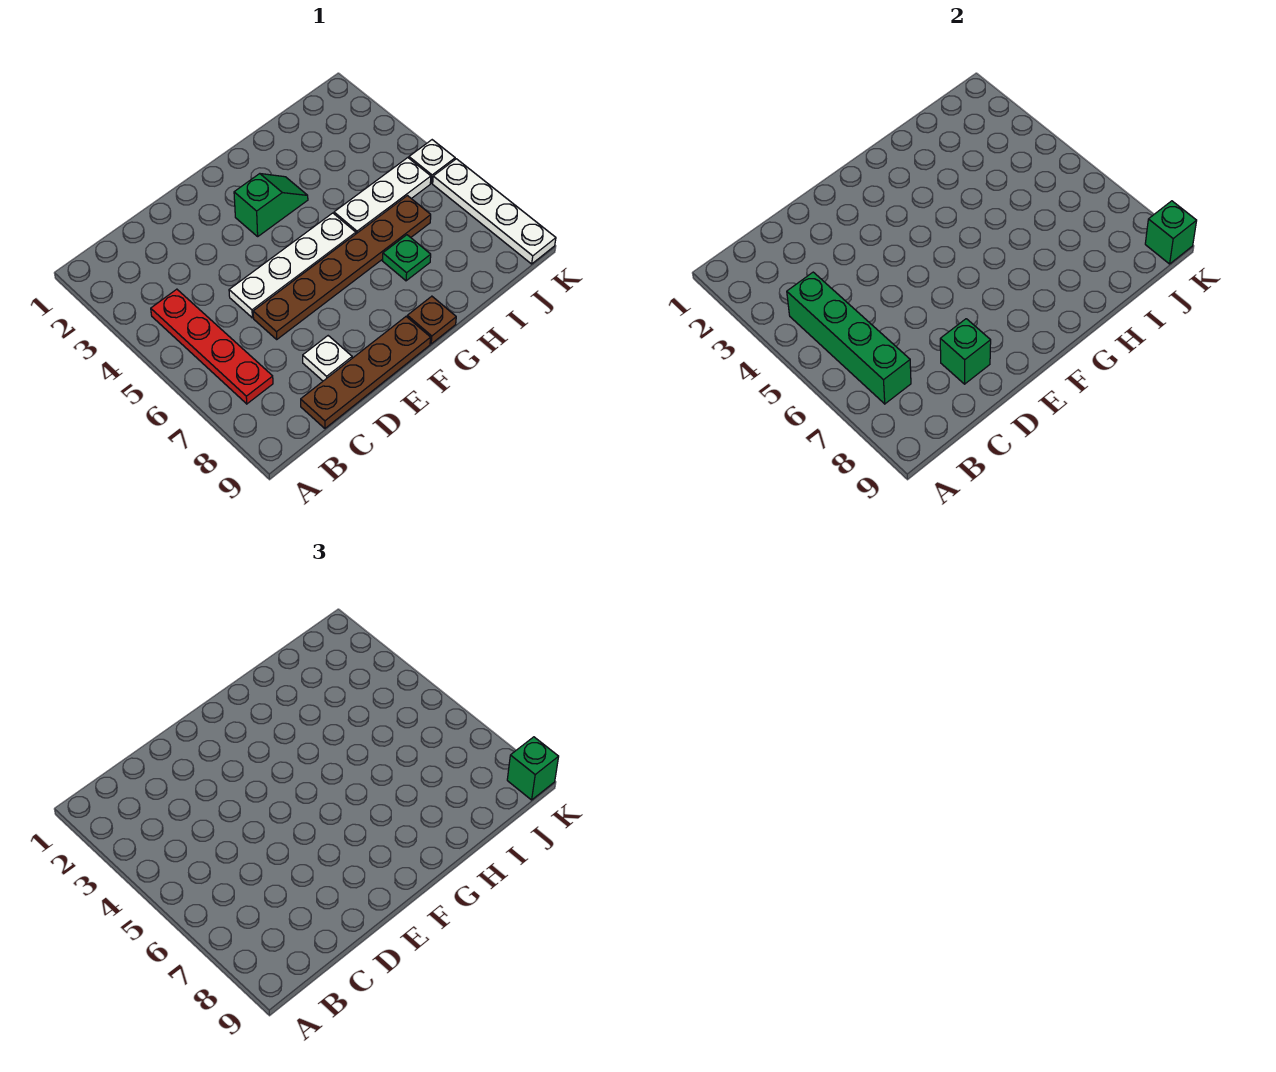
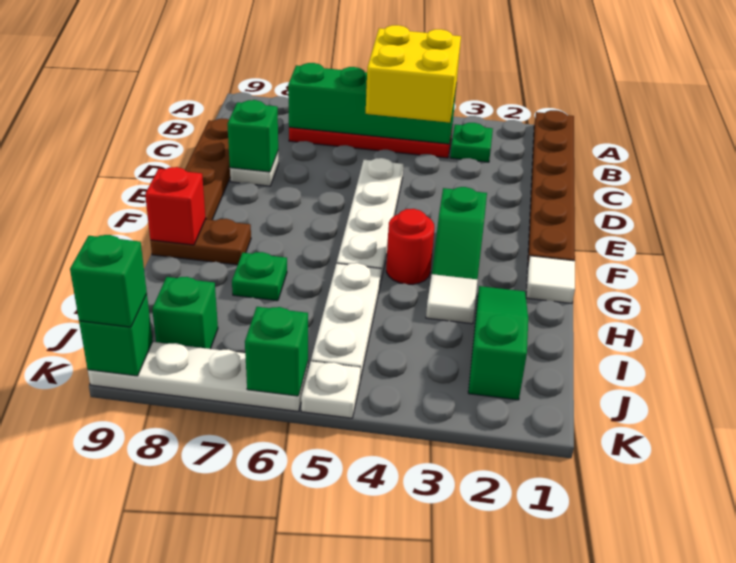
none -> green plate B3 level 1
none -> yellow brick B4:C5 level 3
brown plate D6:I6 level 1 -> brown plate A1:F1 level 1
none -> white tile G1 level 1
none -> red round brick G4 level 1
brown plate G9 level 1 -> brown plate G8:G9 level 1
none -> red brick G9 level 2
none -> green slope H2:J2 level 1 top J
none -> white tile H3 level 1
none -> green brick J8 level 1
none -> green brick K6 level 2

